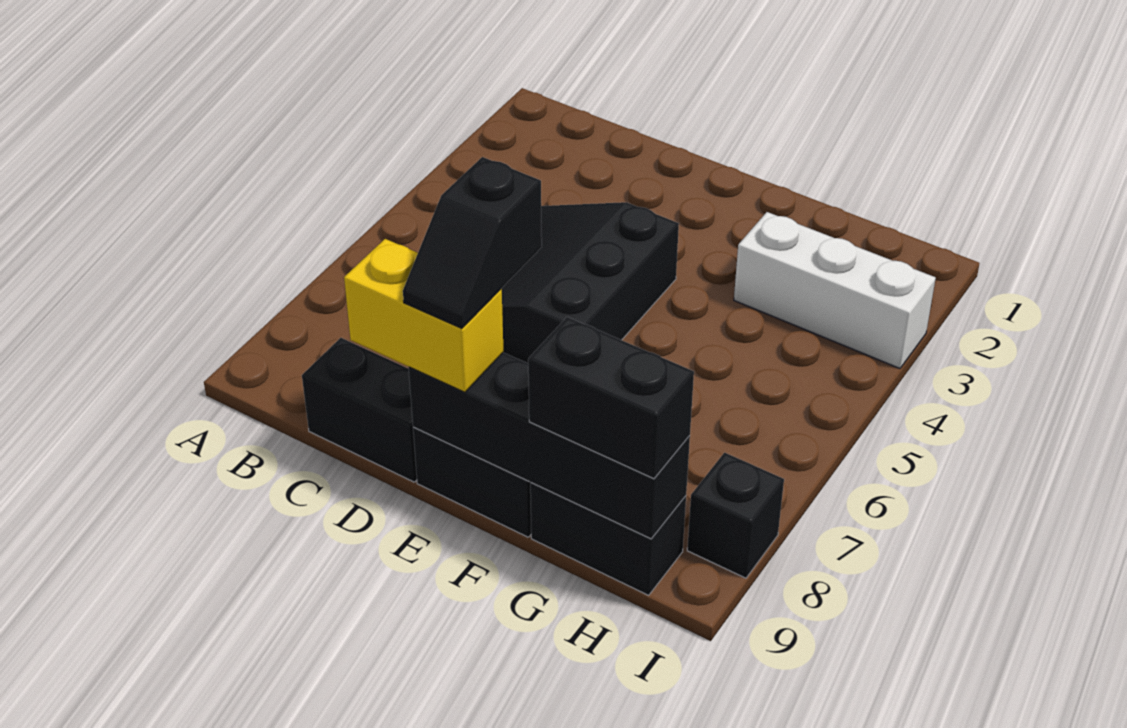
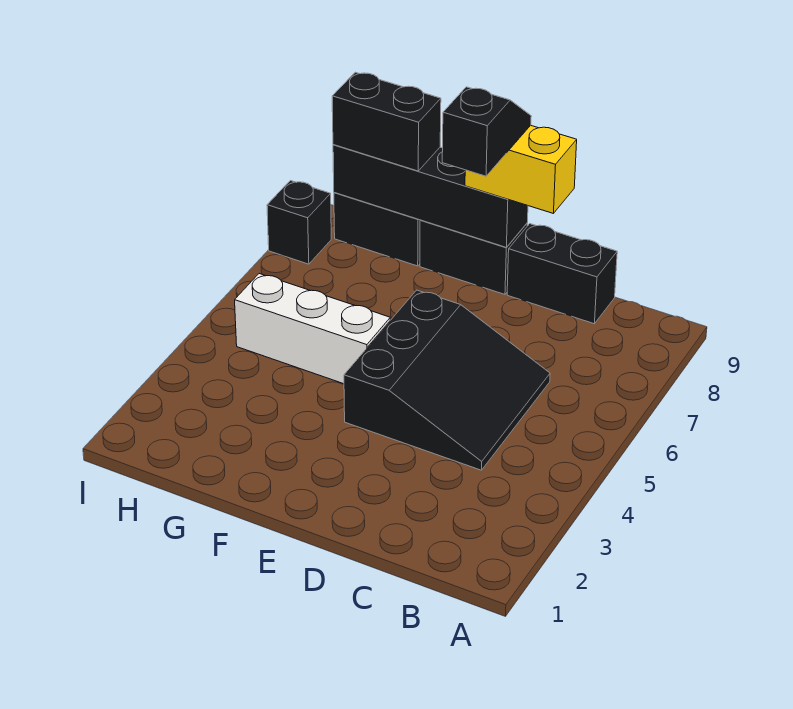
white brick G3:I3 level 1 -> white brick F5:H5 level 1

